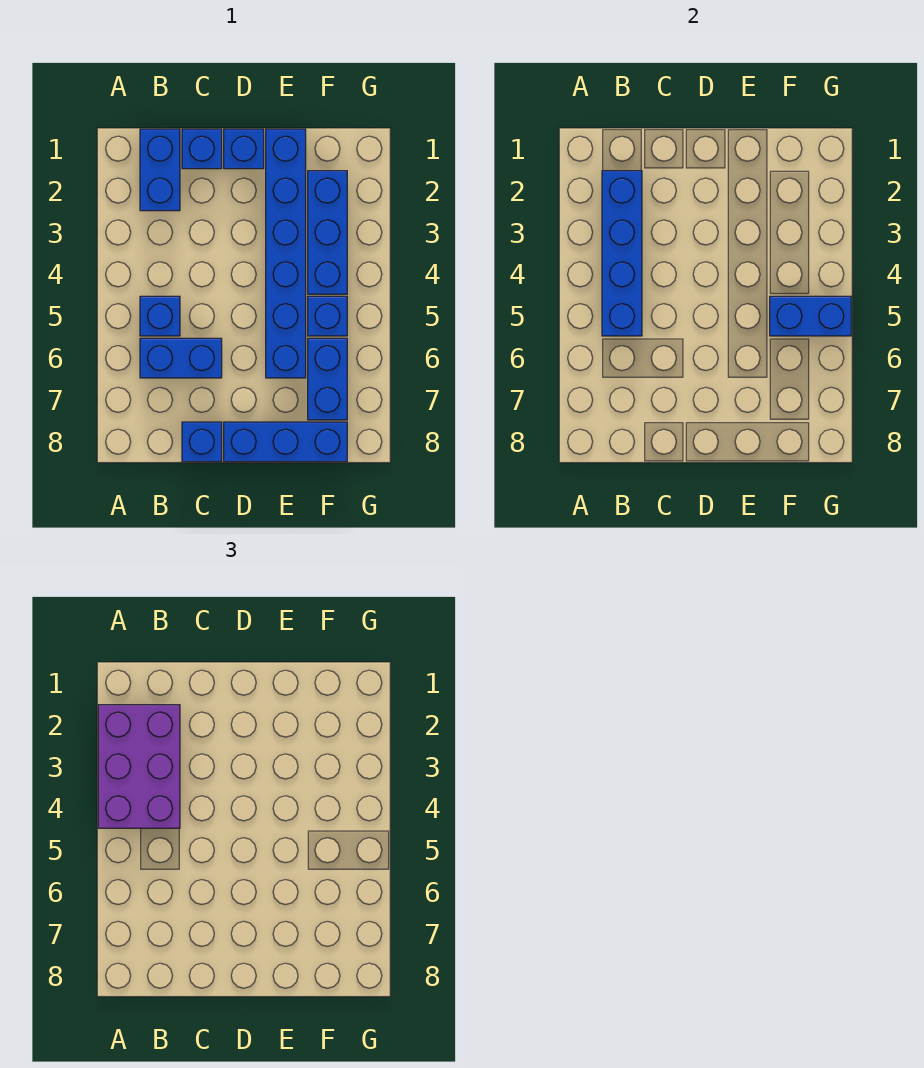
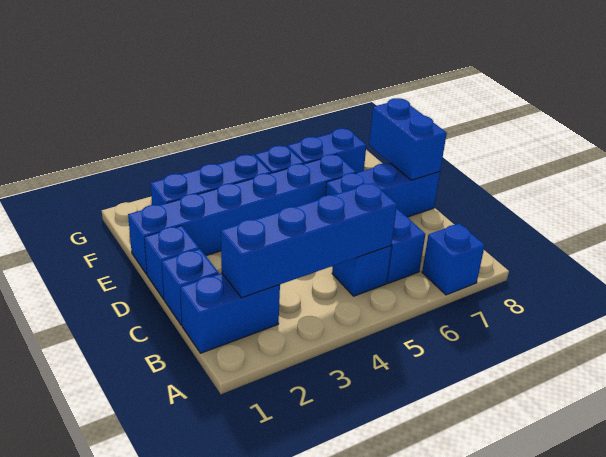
purple brick A2:B4 level 3 -> none
blue brick C8 level 1 -> blue brick A7 level 1
blue brick D8:F8 level 1 -> blue brick D6:D8 level 1
blue brick F5:G5 level 2 -> blue brick D8:E8 level 2

